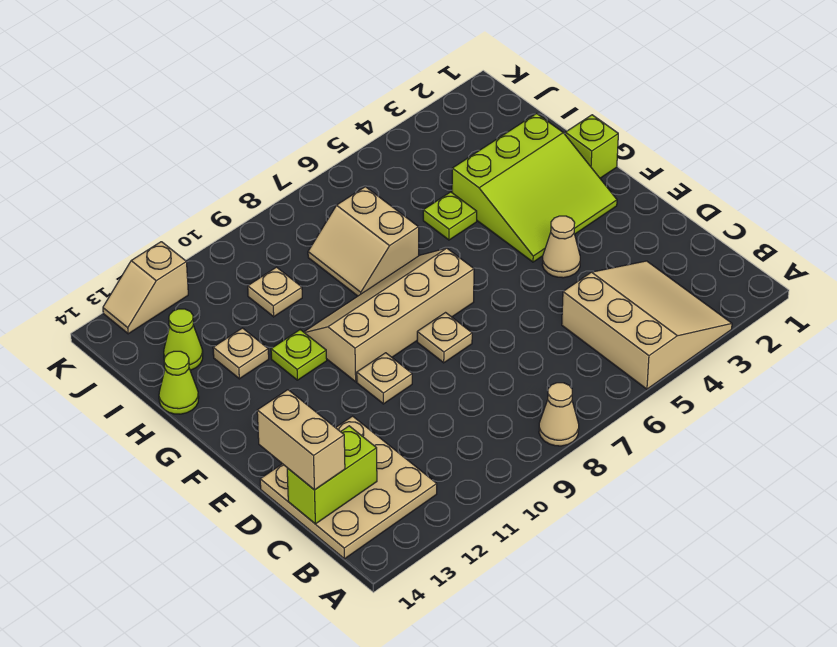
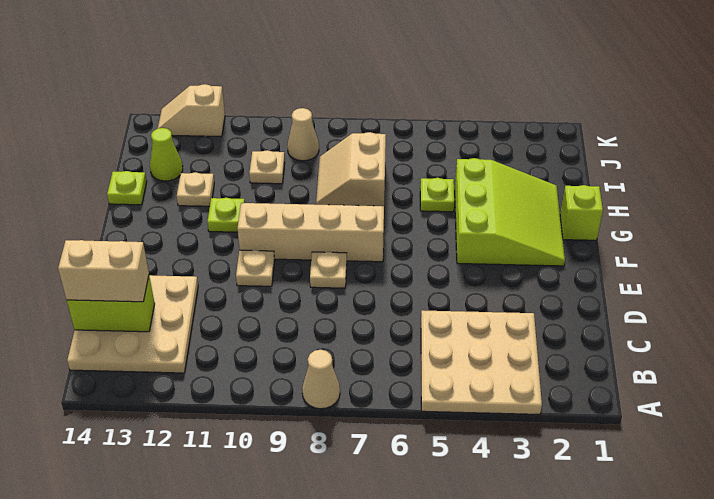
tan slope A3:C5 level 1 top 5 -> tan plate A3:C5 level 1
tan brick C14:D14 level 3 -> tan brick C13:C14 level 3
tan cone E4 level 1 -> tan cone J9 level 1
lime slope F2:H4 level 1 top H -> lime slope F2:H4 level 1 top 4
lime cone H14 level 1 -> lime plate H14 level 1

